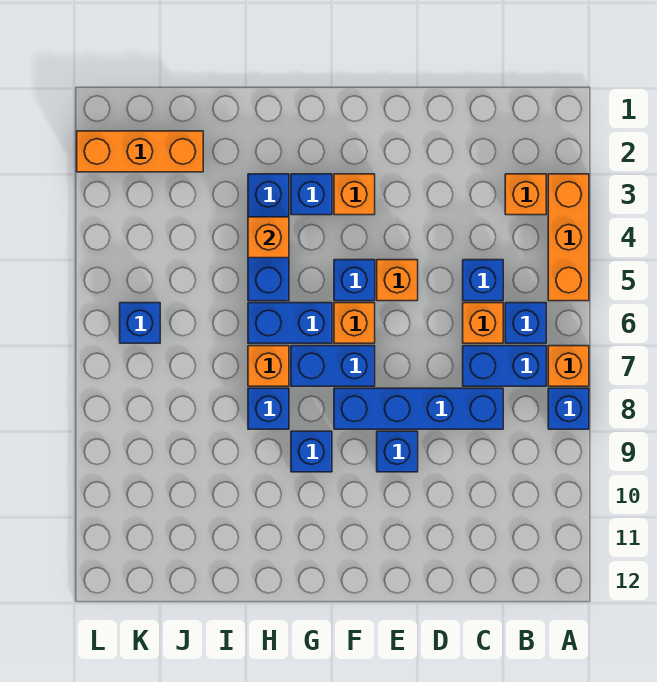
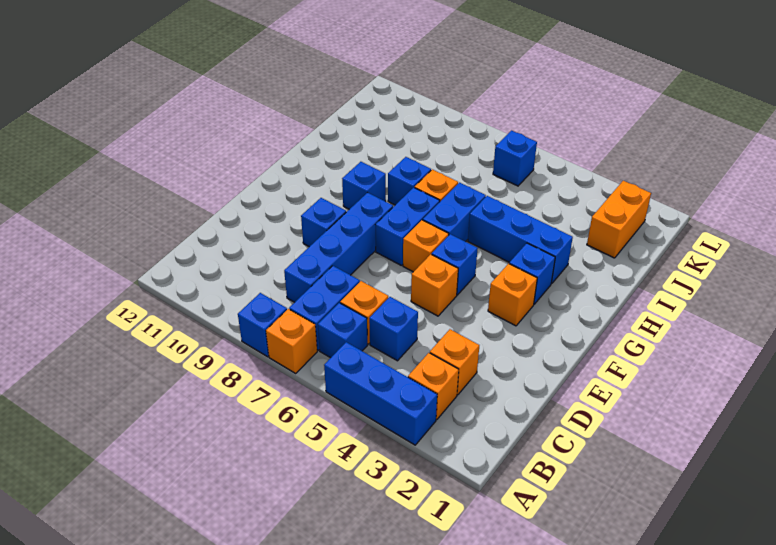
orange brick A3:A5 level 1 -> blue brick A3:A5 level 1
orange brick H4 level 2 -> orange brick C3 level 1
orange brick J2:L2 level 1 -> orange brick J2:K2 level 1

